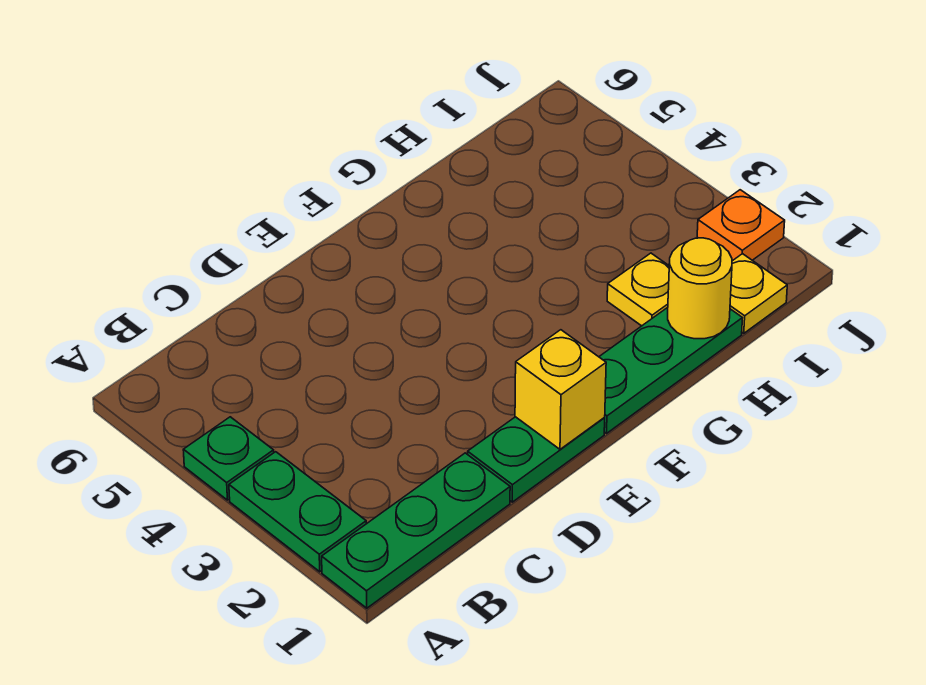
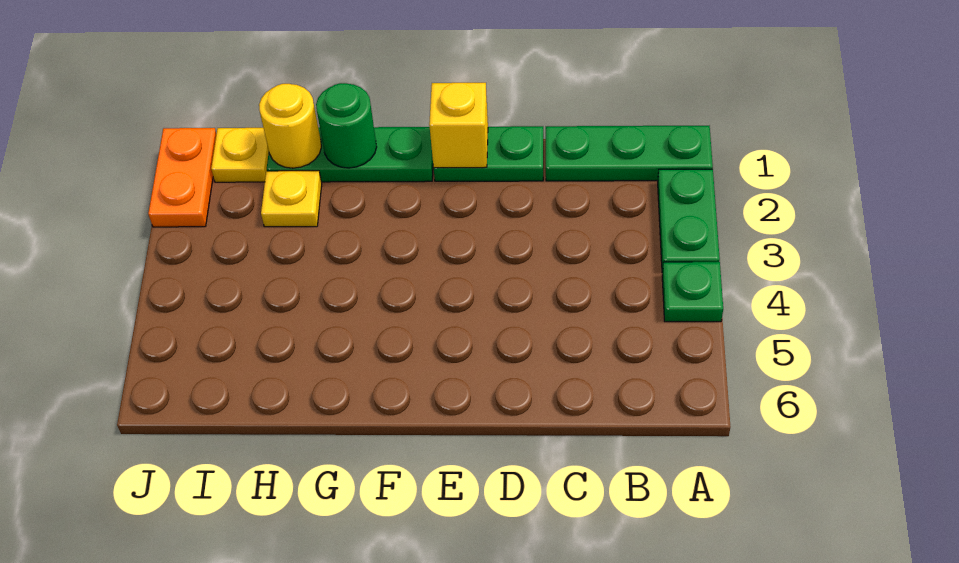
none -> green round brick G1 level 2
orange plate J2 level 1 -> orange plate J1:J2 level 1

